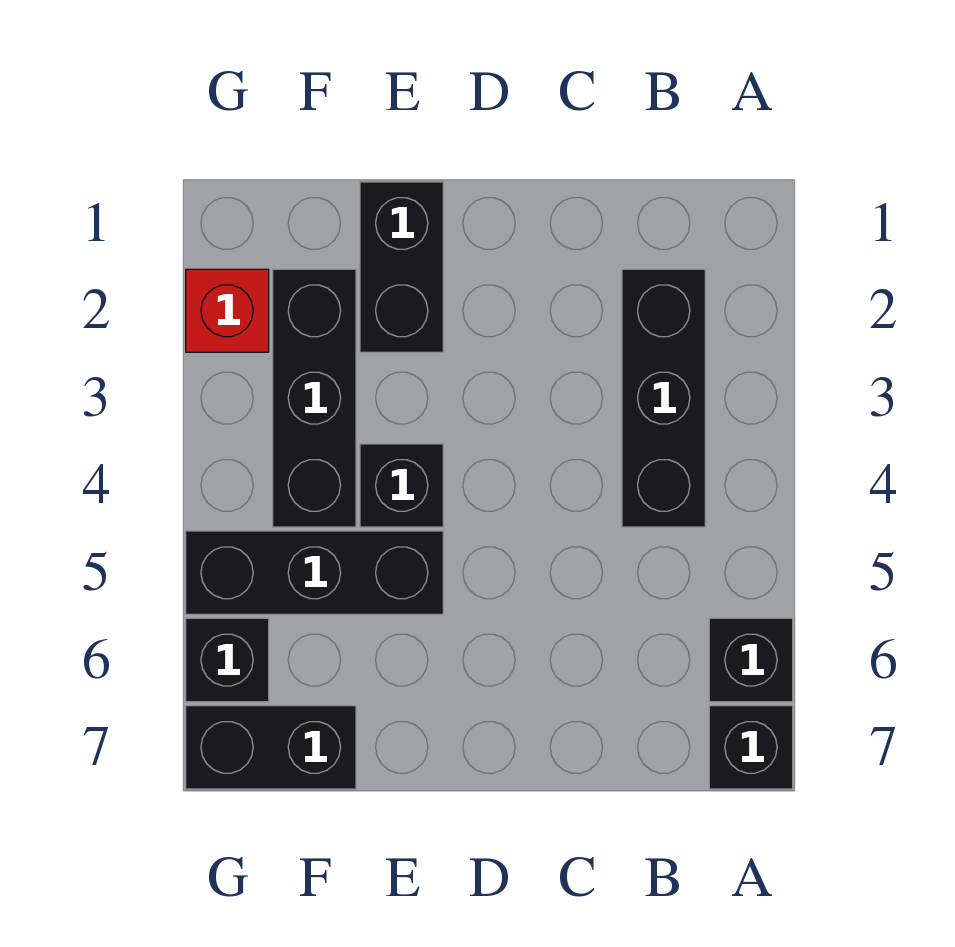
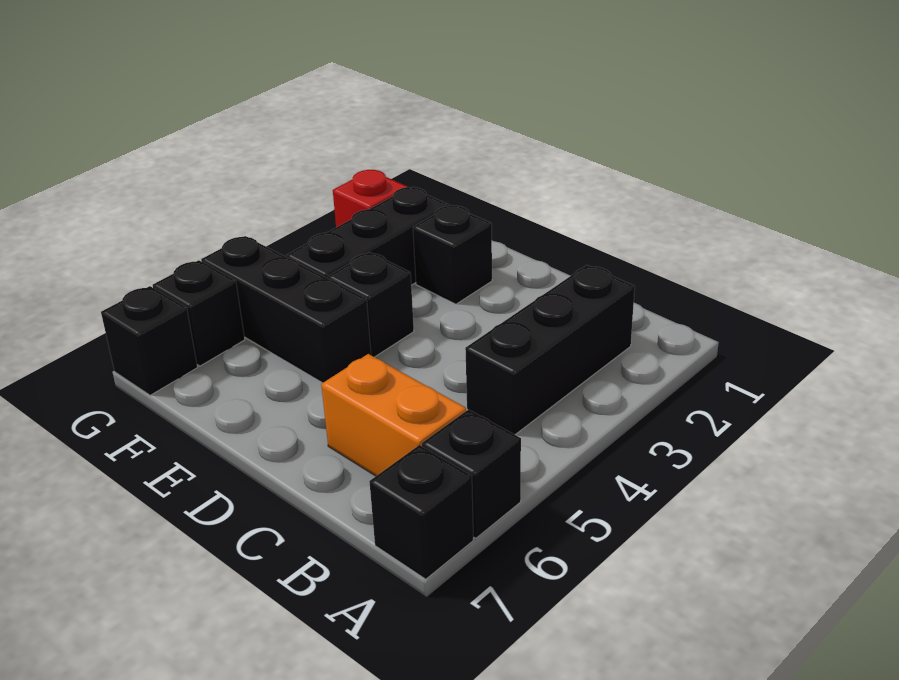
none -> orange brick B6:C6 level 1
black brick E1:E2 level 1 -> black brick E2 level 1
black brick F7:G7 level 1 -> black brick G7 level 1

